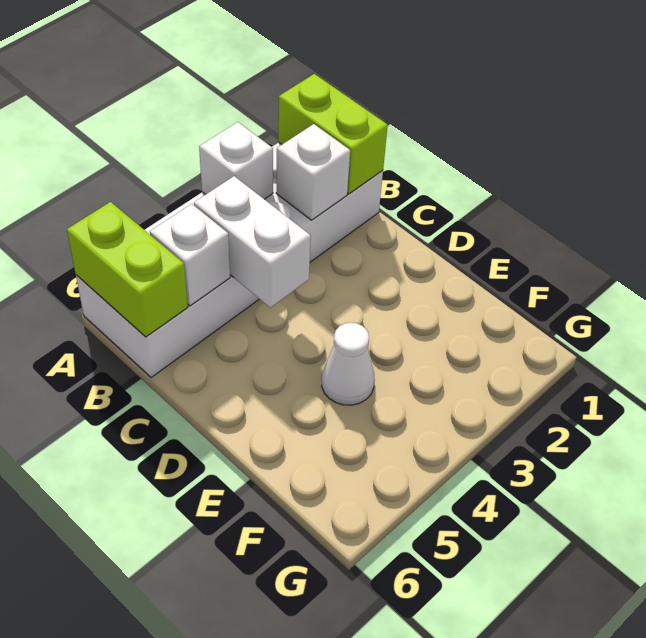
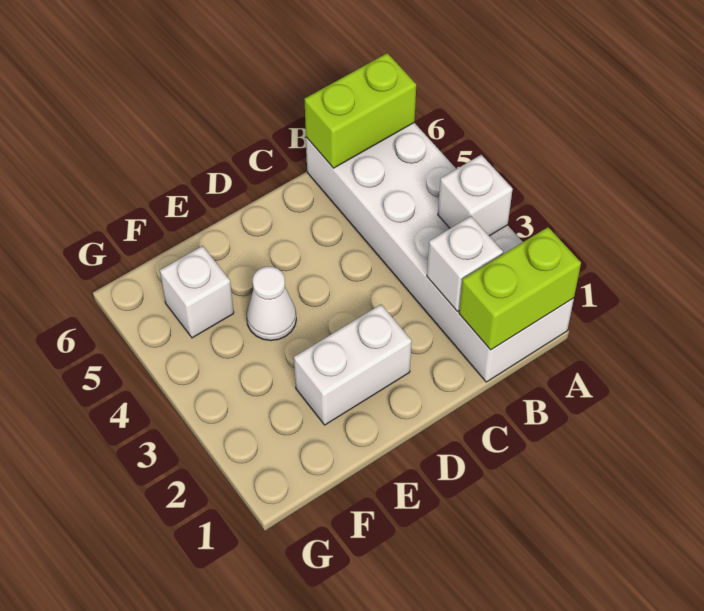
white brick B4:C4 level 2 -> white brick D2:E2 level 1
white brick B5 level 2 -> white brick F5 level 1

